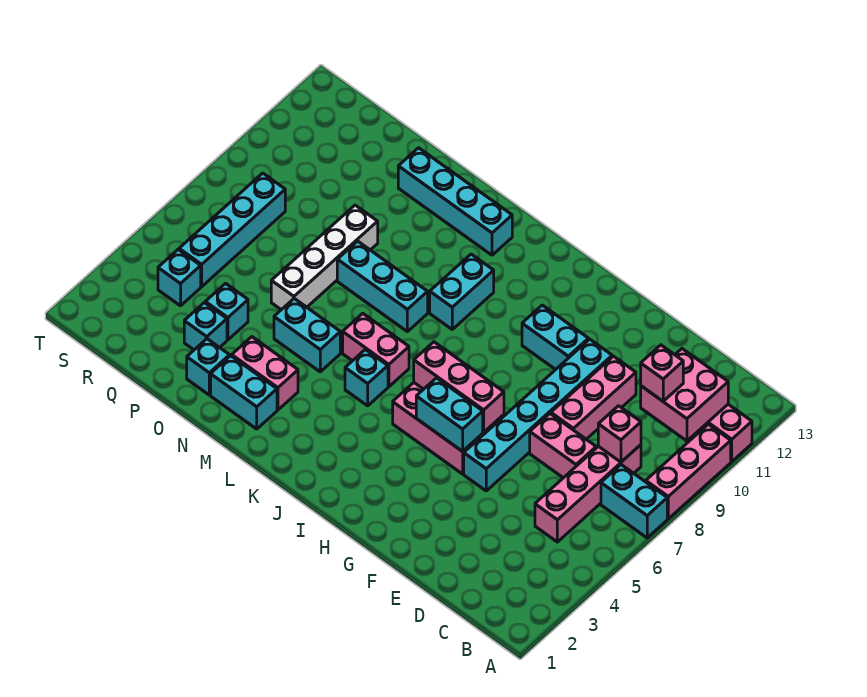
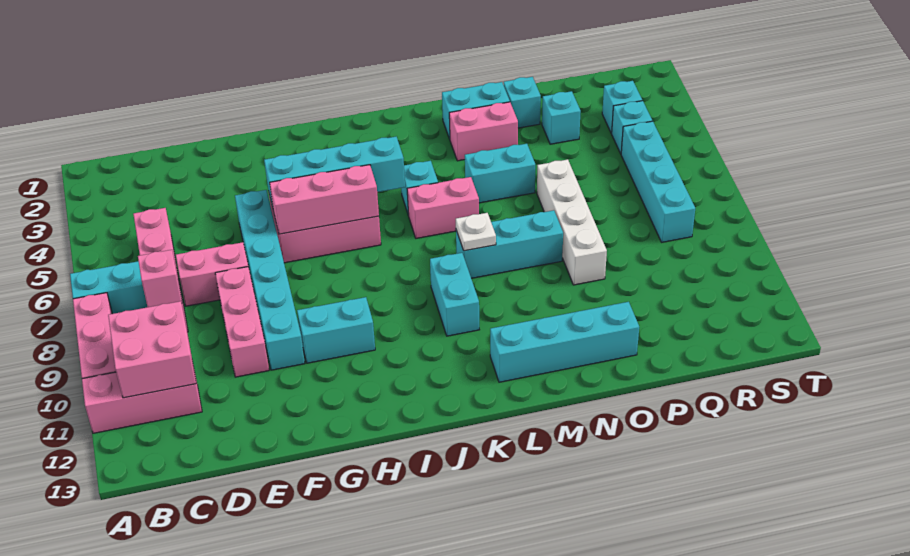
pink brick C10 level 3 -> none
cyan brick G5:H5 level 2 -> cyan brick G5:J5 level 2
none -> white plate L8 level 2
cyan brick P4 level 1 -> cyan brick R3 level 1

